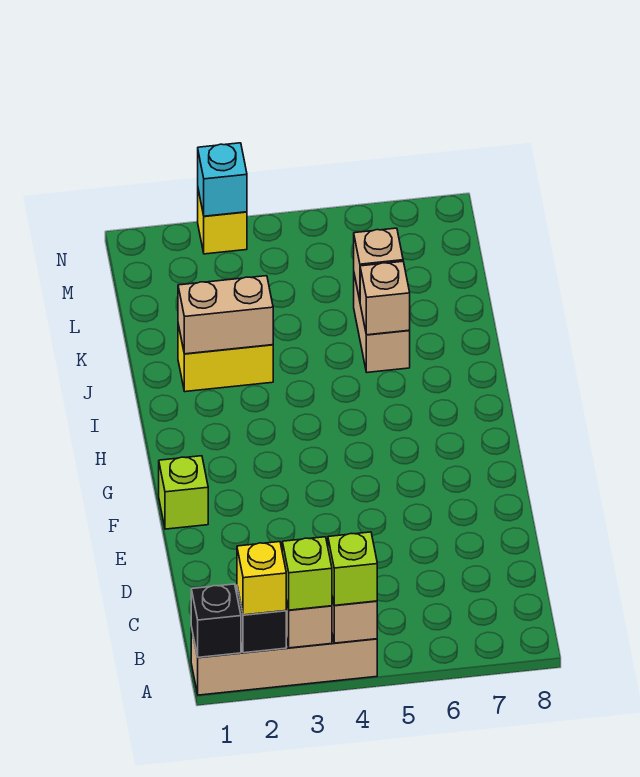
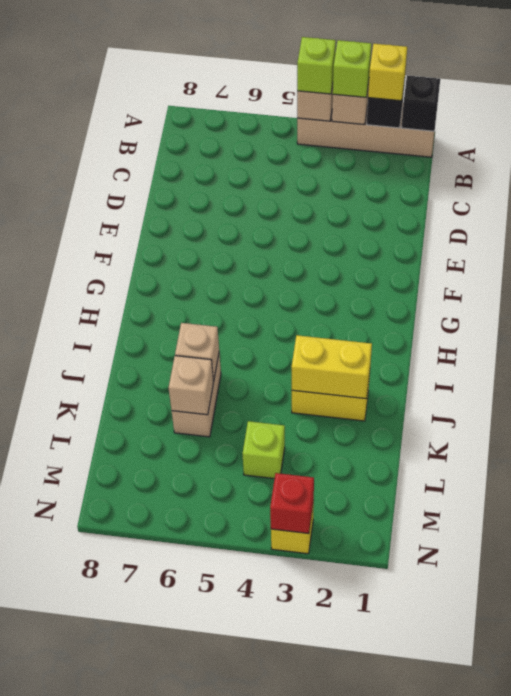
lime brick F1 level 1 -> lime brick L4 level 1
tan brick J2:J3 level 2 -> yellow brick J2:J3 level 2
cyan brick N3 level 2 -> red brick N3 level 2

